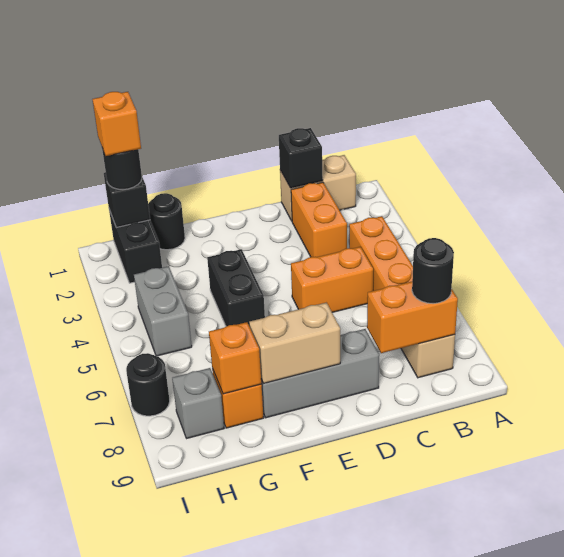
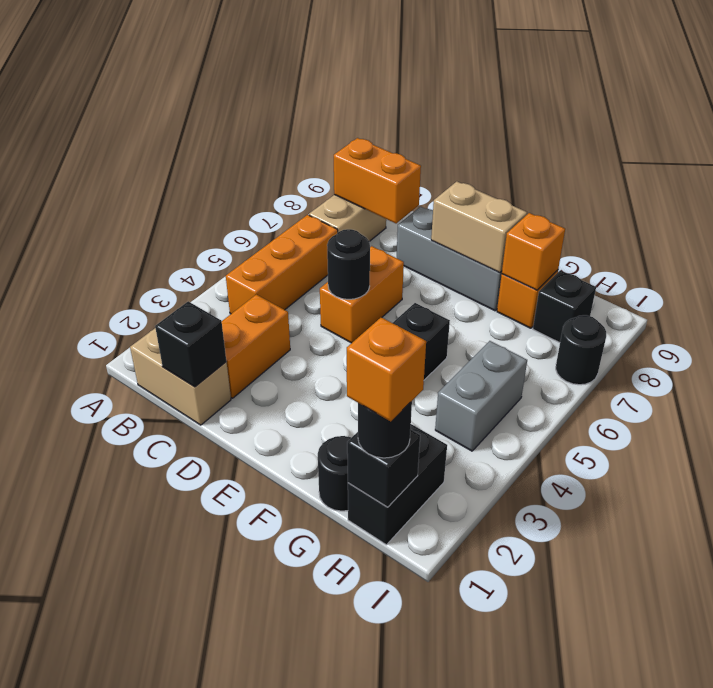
black round brick B8 level 3 -> black round brick D5 level 2
orange brick C5:D5 level 1 -> orange brick D5:D6 level 1
grey brick H8 level 1 -> black brick H8 level 1

